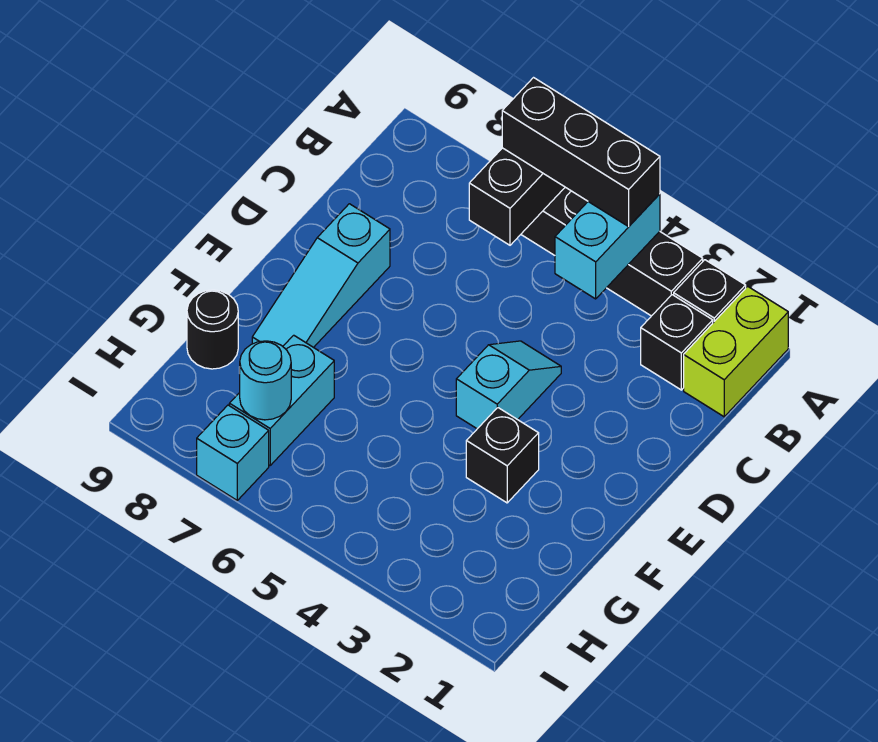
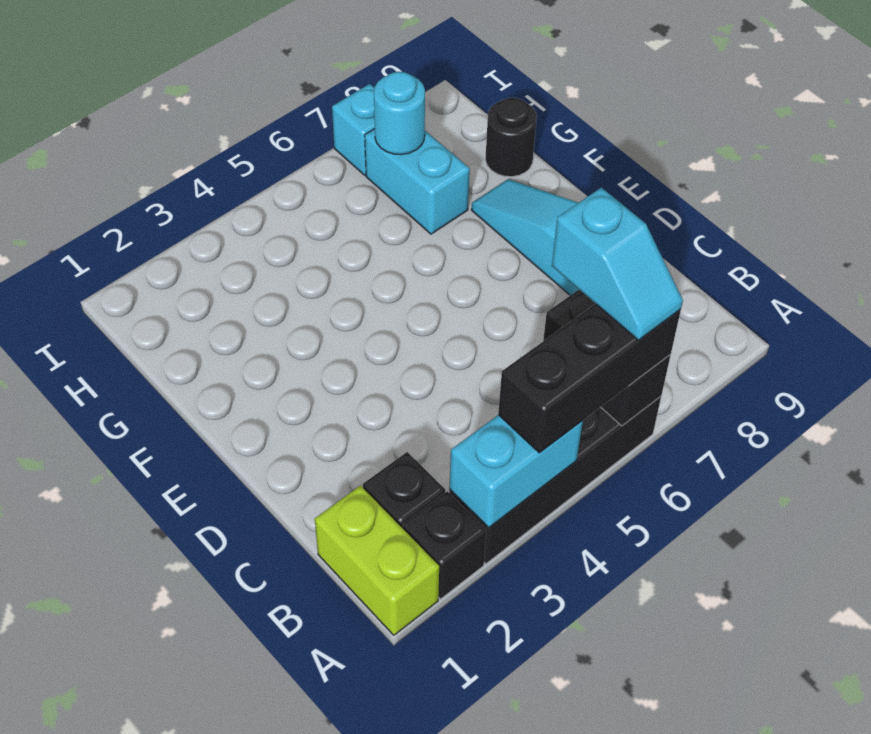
cyan brick A4:B4 level 2 -> cyan brick A3:A4 level 2
cyan slope D4:E4 level 1 top E -> cyan slope A6:B6 level 4 top B
black brick F3 level 1 -> none

